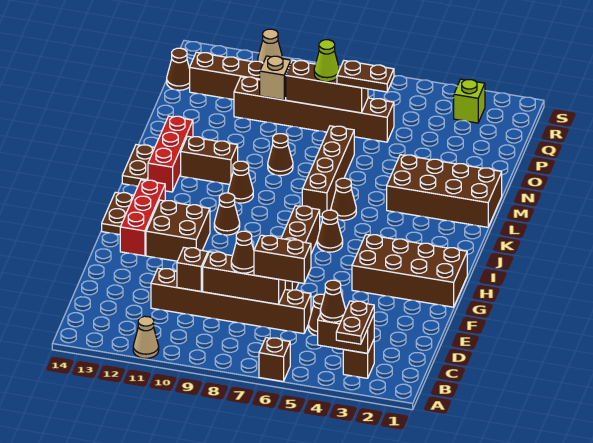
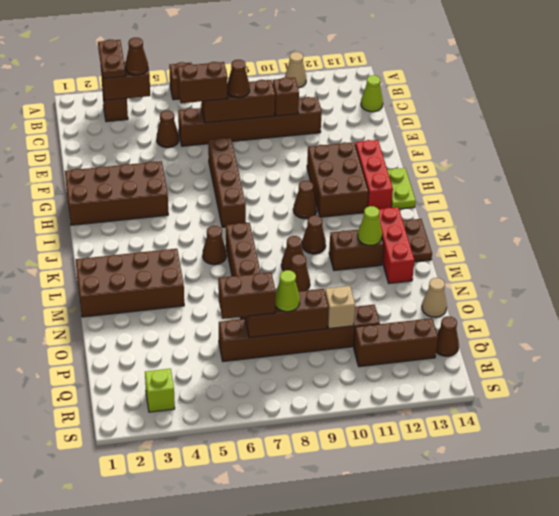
none -> lime cone C14 level 1
brown brick G11:H12 level 1 -> brown brick G11:I12 level 1
brown plate H14:I14 level 1 -> lime plate H14:I14 level 1
brown cone I6 level 1 -> brown cone L9 level 1
none -> lime cone L12 level 2
brown plate P6:P7 level 3 -> brown brick P6:P7 level 3
tan cone S11 level 1 -> tan cone O14 level 1

